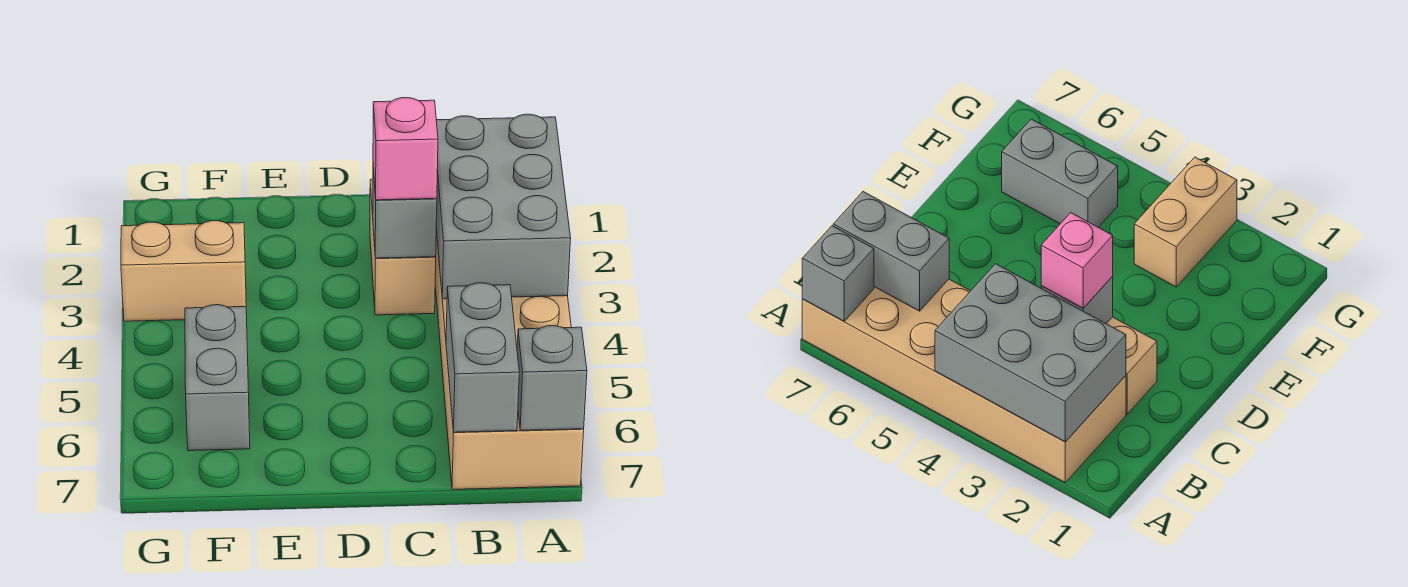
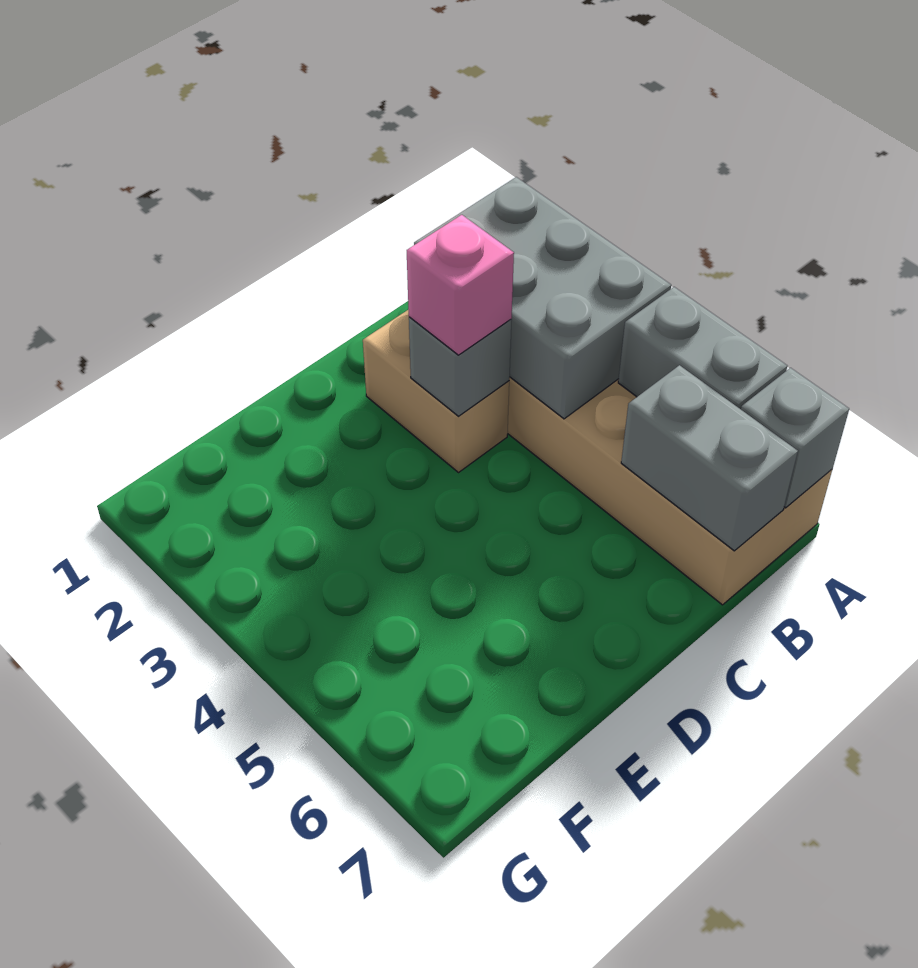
tan brick F3:G3 level 1 -> none
grey brick F5:F6 level 1 -> grey brick A5:A6 level 2

